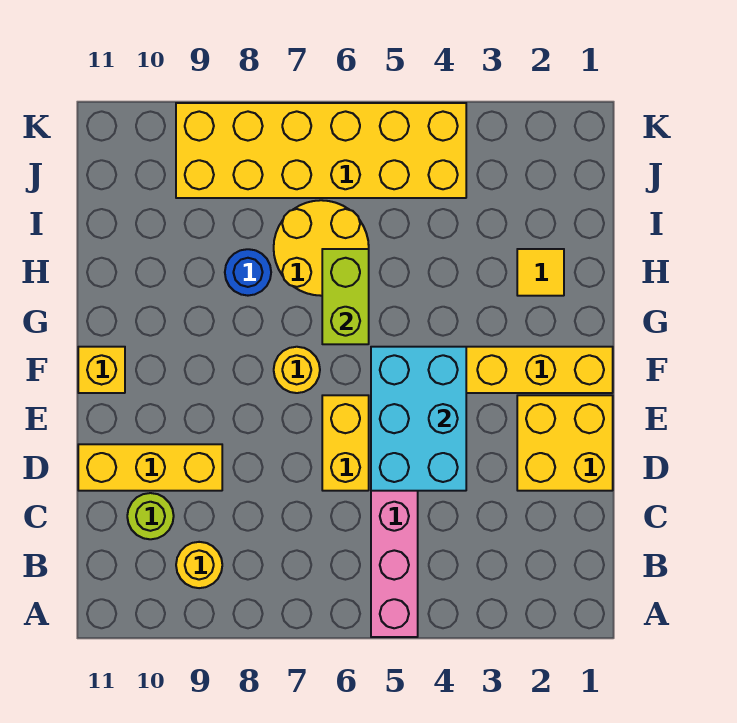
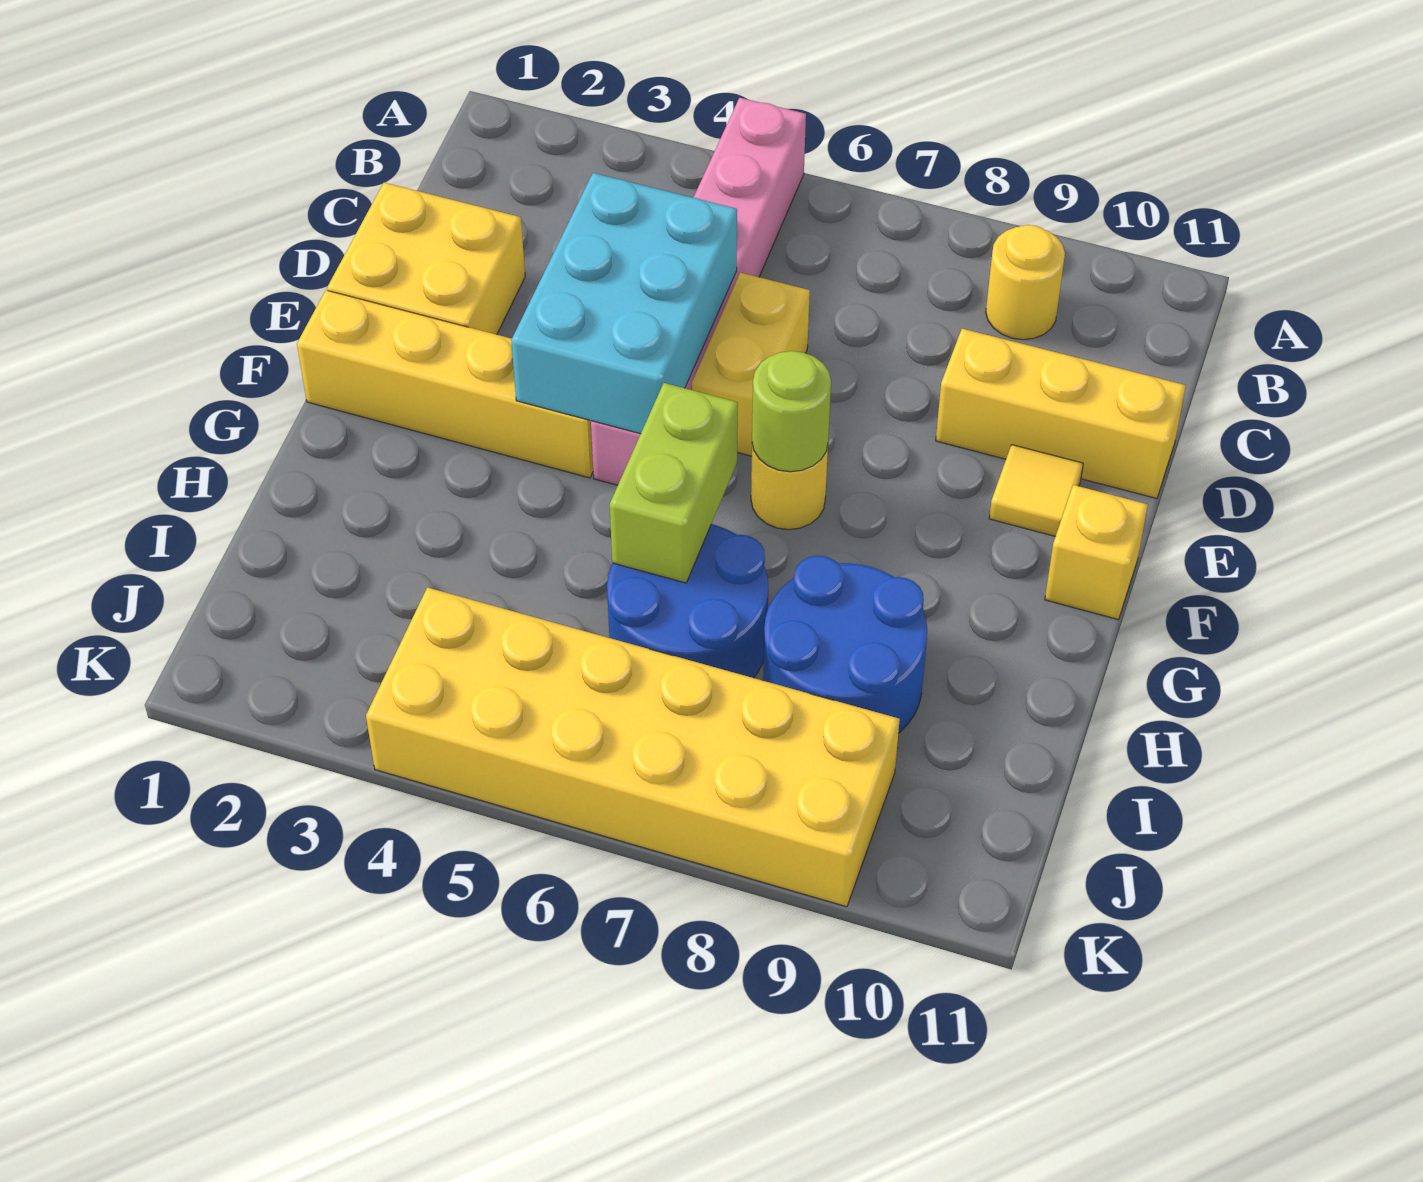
lime round brick C10 level 1 -> lime round brick F7 level 2
yellow tile H2 level 1 -> yellow tile E10 level 1
yellow round brick H6:I7 level 1 -> blue round brick H6:I7 level 1
blue round brick H8 level 1 -> blue round brick H8:I9 level 1

